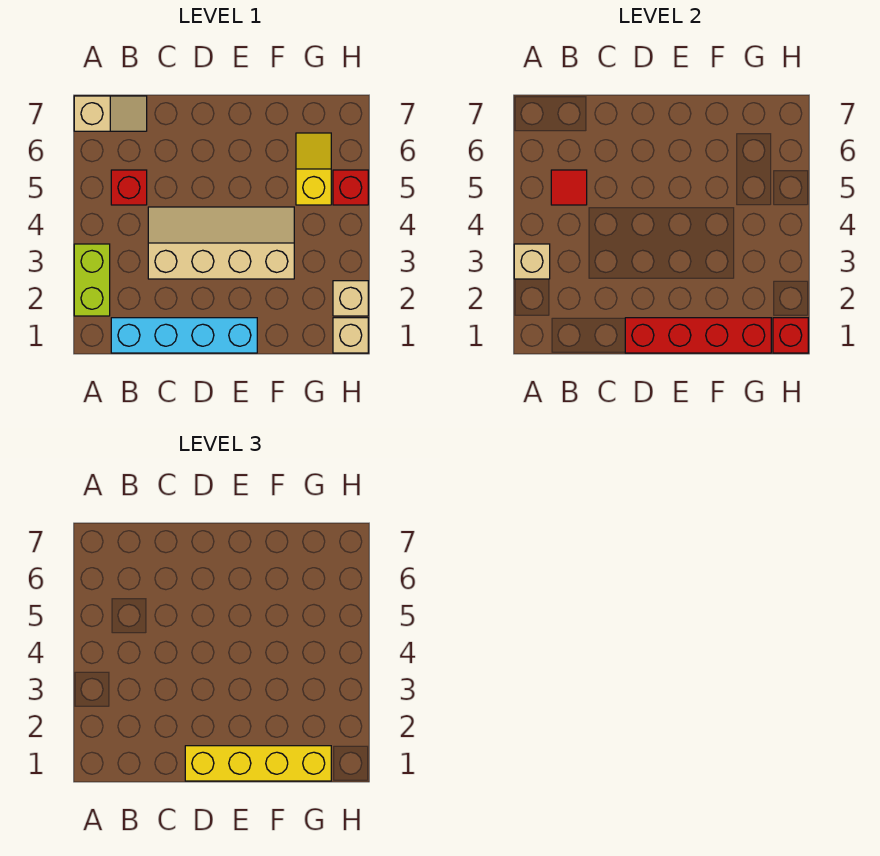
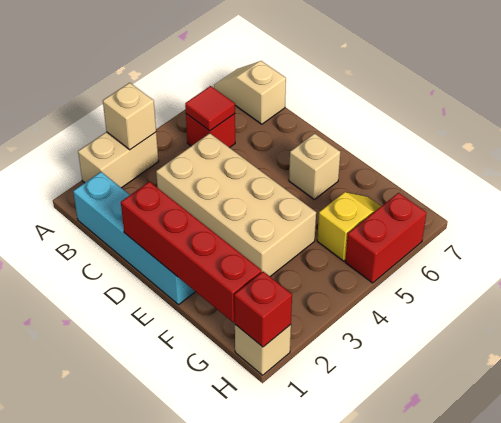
lime brick A2:A3 level 1 -> tan brick A2:A3 level 1
tan slope A7:B7 level 1 top A -> tan slope A7:B7 level 1 top B
tan slope C3:F4 level 1 top 3 -> tan brick C3:F4 level 1
yellow brick D1:G1 level 3 -> none
tan brick H2 level 1 -> tan brick E6 level 1
red brick H5 level 1 -> red brick H5:H6 level 1

